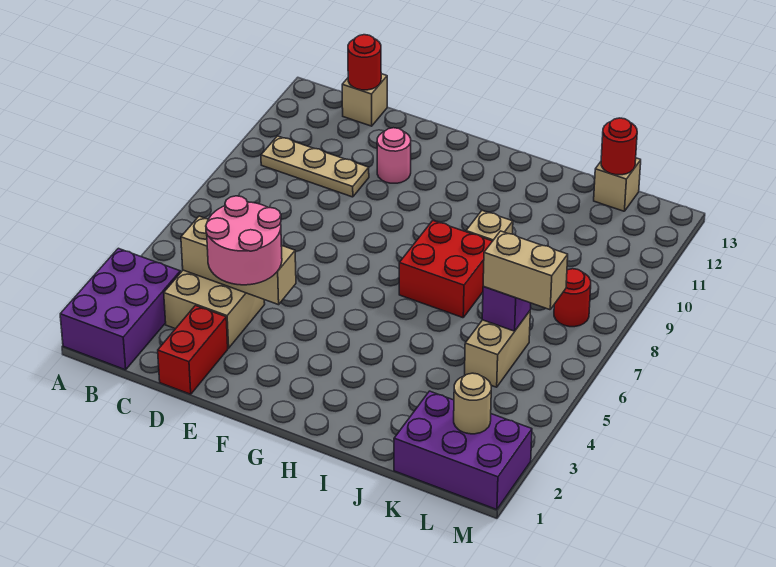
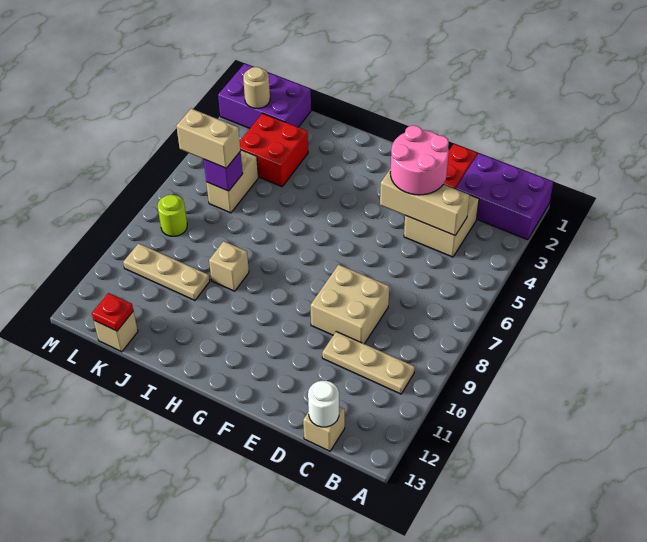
purple brick A1:B3 level 1 -> purple brick A1:C2 level 1
red round brick C13 level 2 -> white round brick C13 level 2
none -> tan brick D8:E9 level 1
pink round brick E11 level 1 -> none
red brick H7:I8 level 1 -> red brick J3:K4 level 1
none -> tan plate J10:L10 level 1
red round brick K13 level 2 -> red plate K13 level 2
red round brick L8 level 1 -> lime round brick L8 level 1

